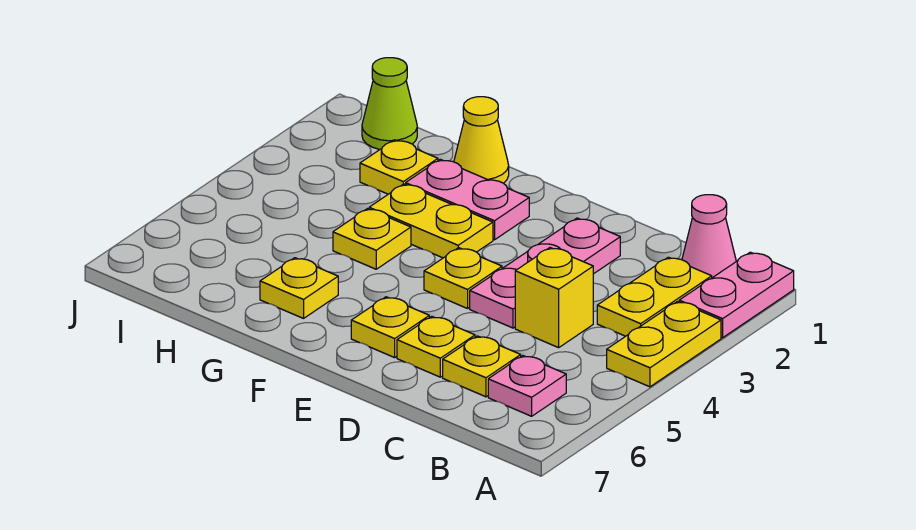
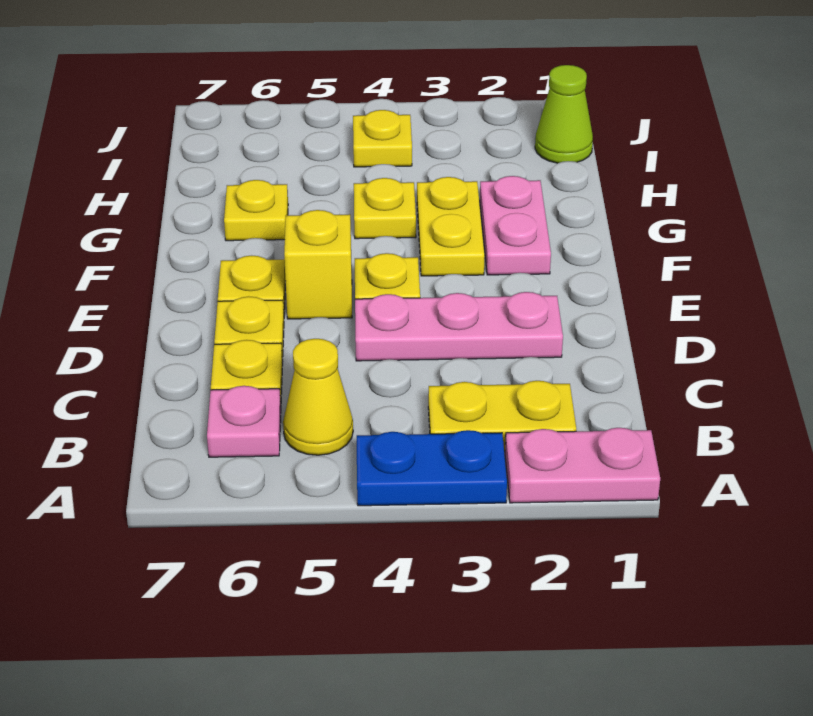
yellow plate A3:A4 level 1 -> blue plate A3:A4 level 1
pink cone B1 level 1 -> none
yellow brick C4 level 1 -> yellow brick E5 level 1
yellow cone G1 level 1 -> yellow cone B5 level 1
yellow plate H2 level 1 -> yellow plate I4 level 1

